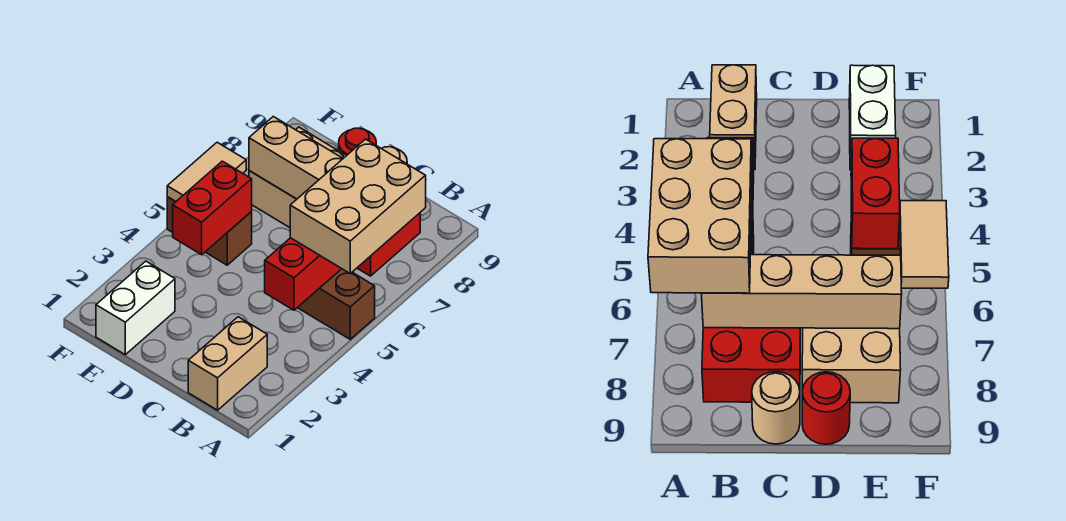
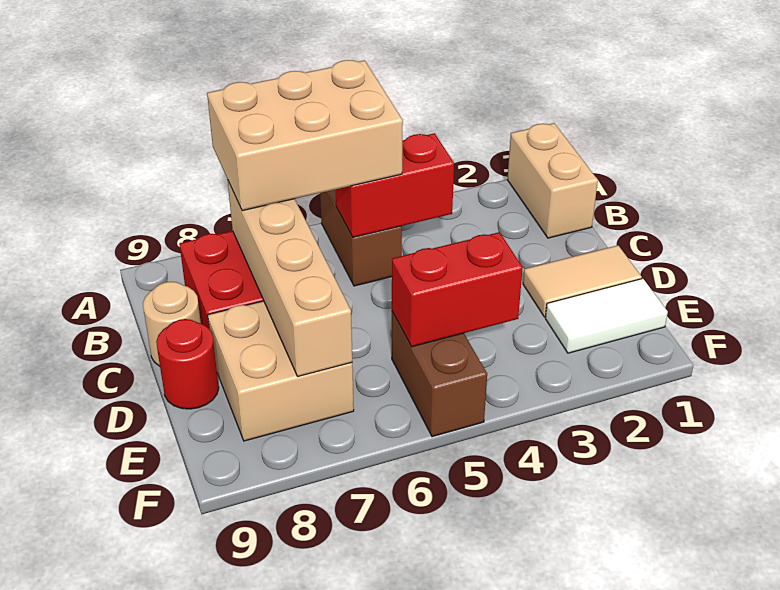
tan brick B1:B2 level 1 -> tan brick A1:B1 level 1
white brick E1:E2 level 1 -> white tile E1:E2 level 1
tan tile F5:F6 level 2 -> tan tile D1:D2 level 1

